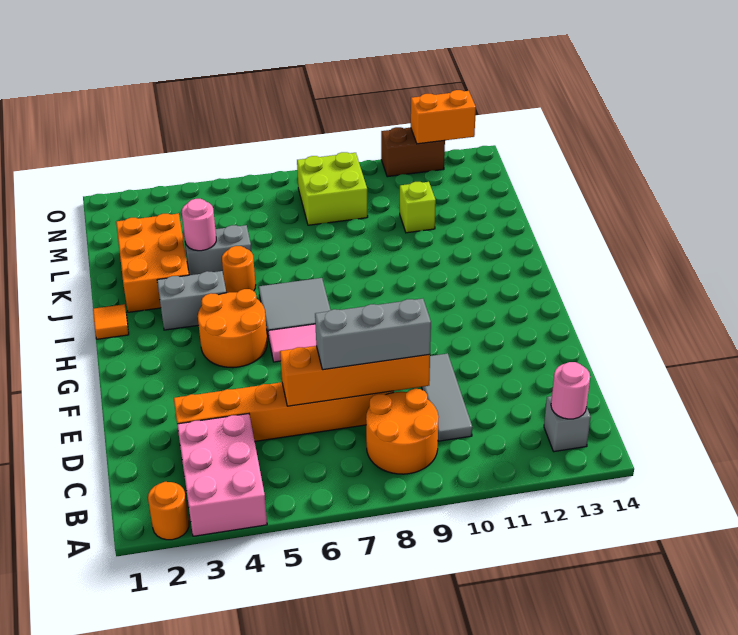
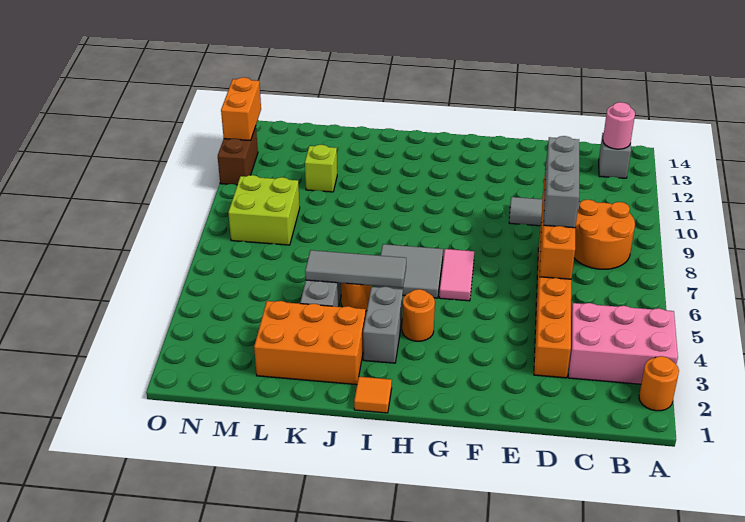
orange round brick G4:H5 level 1 -> orange round brick H4 level 1
none -> grey tile I5:K5 level 2
pink round brick K4 level 2 -> none

